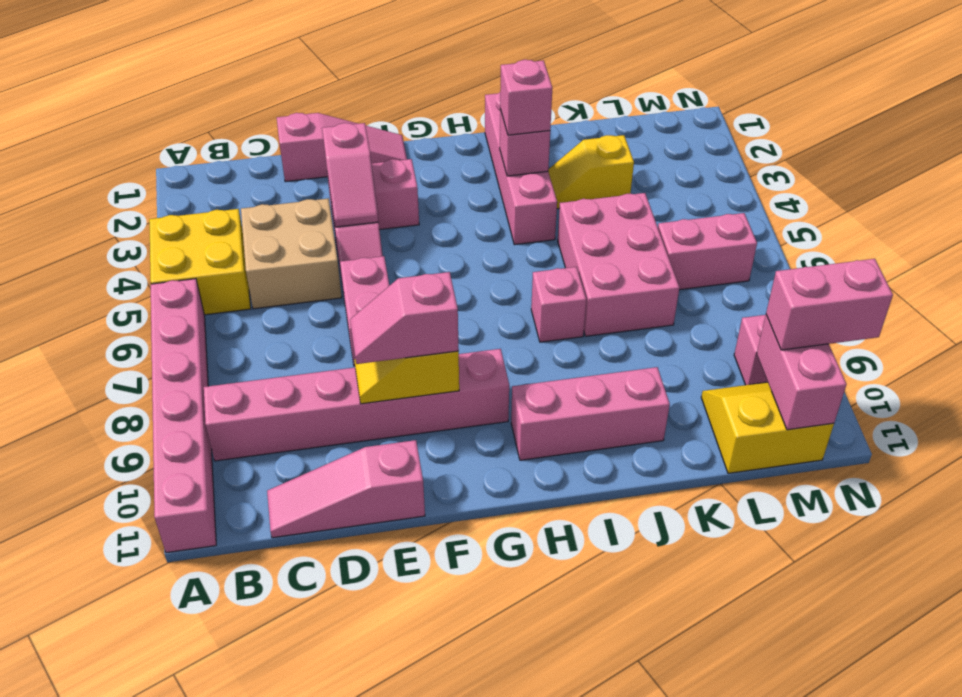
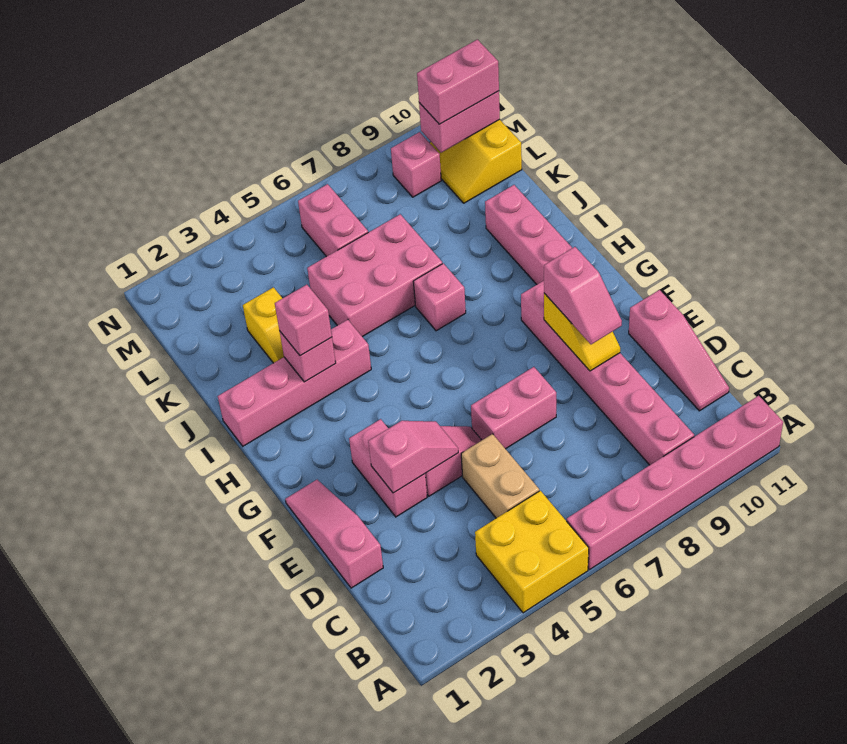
tan brick C4:D5 level 1 -> tan brick C5:D5 level 1
pink brick M10:N10 level 3 -> pink brick M10:M11 level 3

